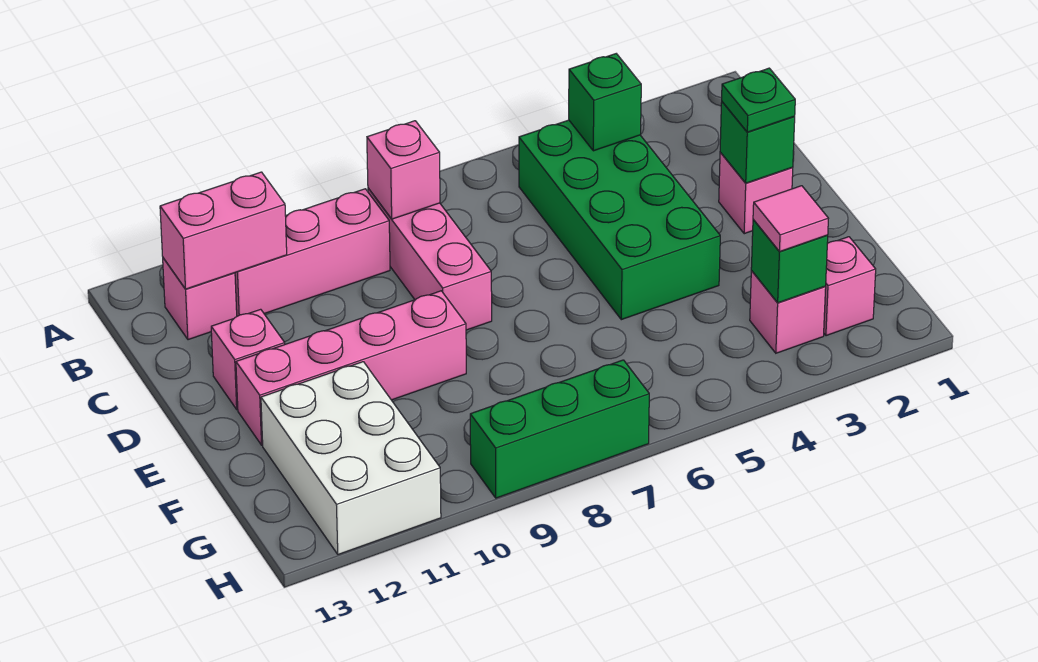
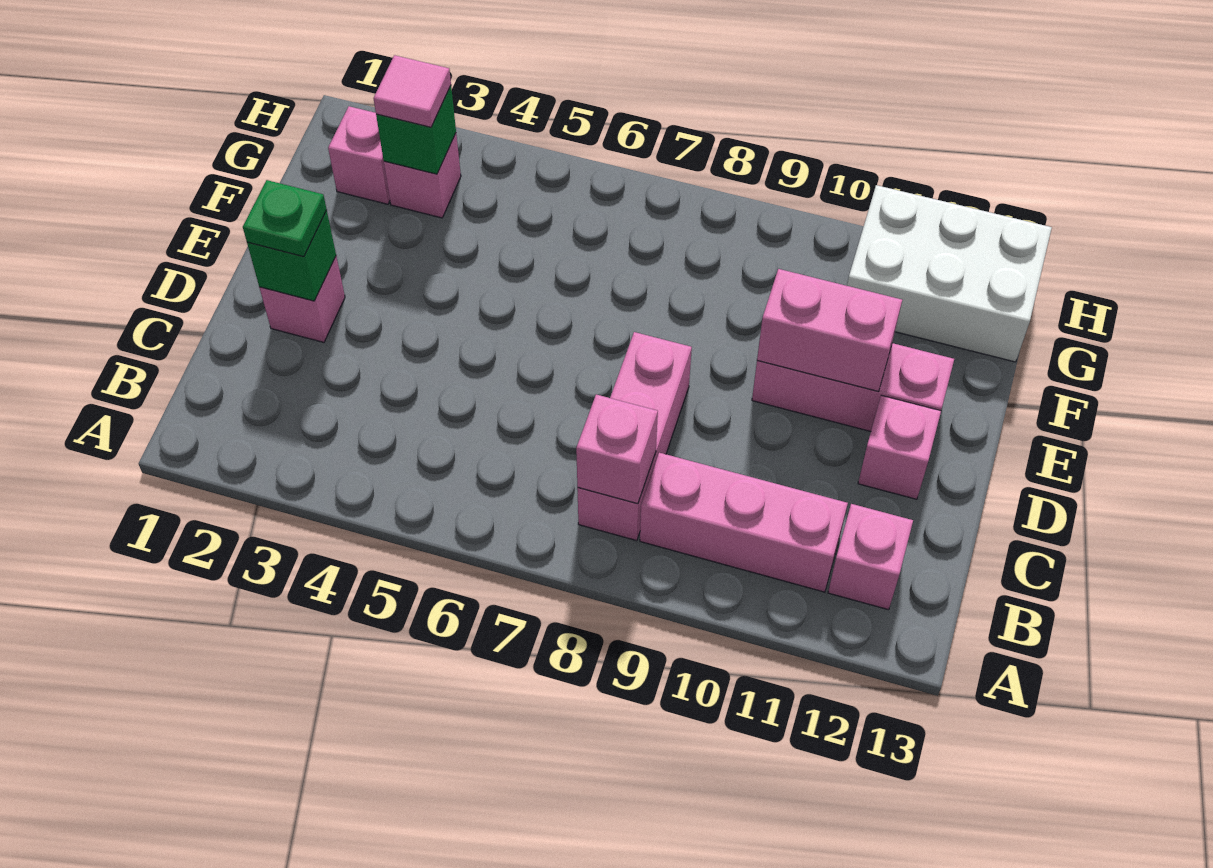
green brick B4:E5 level 1 -> none
green brick B4 level 2 -> none
pink brick B11:B12 level 2 -> pink brick E10:E11 level 2
pink brick E9:E12 level 1 -> pink brick E10:E12 level 1
white brick F11:H12 level 1 -> white brick G11:H13 level 1
green brick H7:H9 level 1 -> none

